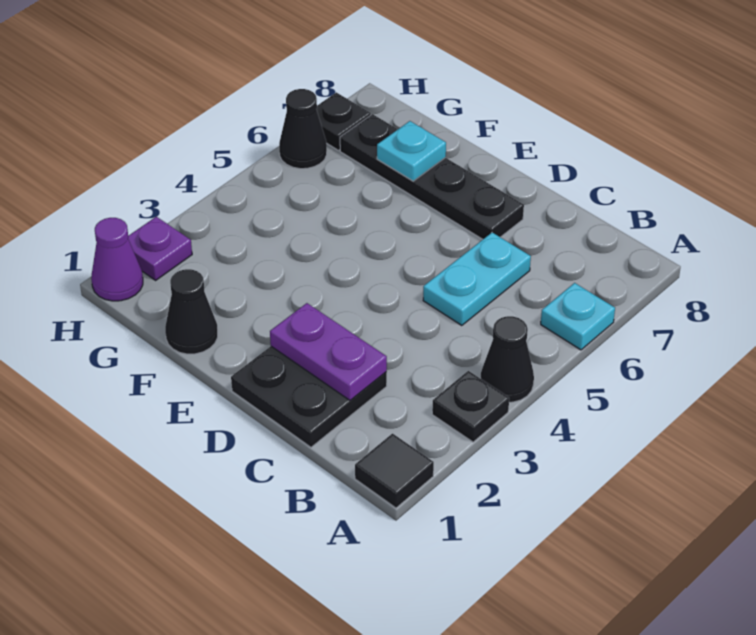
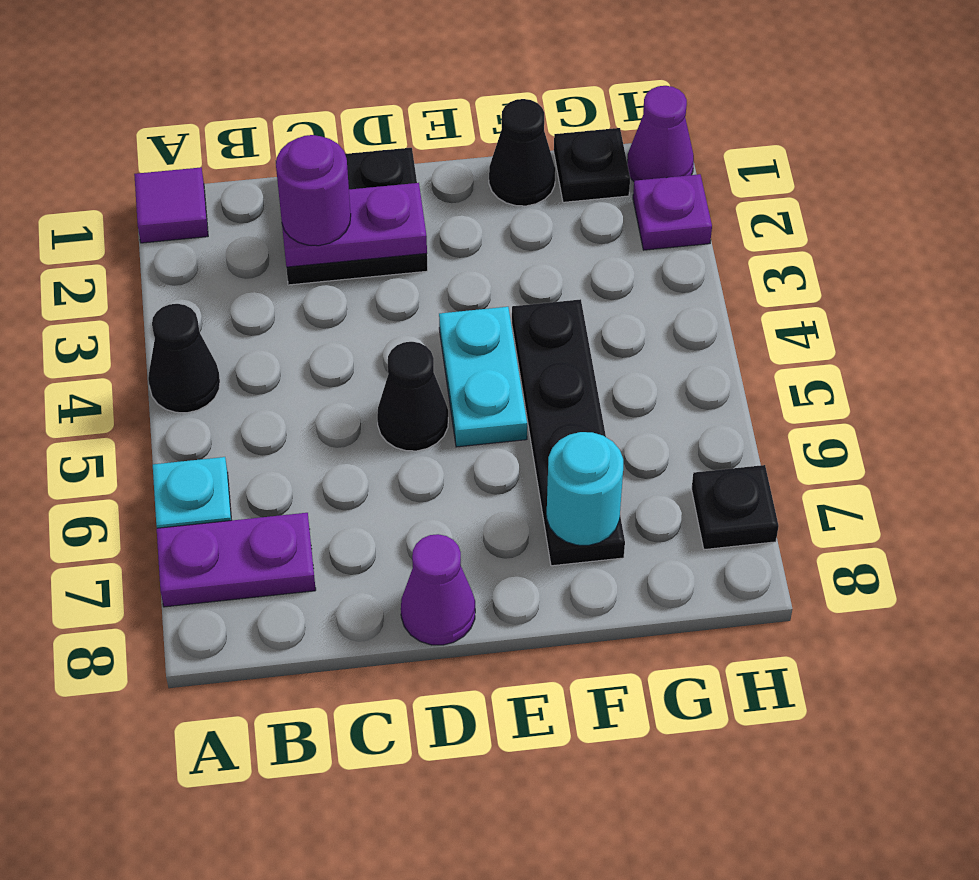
black tile A1 level 1 -> purple tile A1 level 1
black plate A3 level 1 -> black plate G1 level 1
none -> purple plate A7:B7 level 1
none -> purple round brick C2 level 3
cyan plate C5:C6 level 1 -> cyan plate E4:E5 level 1
black plate D7:G7 level 1 -> black plate F4:F7 level 1
none -> purple cone D8 level 1
cyan plate F7 level 2 -> cyan round brick F7 level 2
black cone H6 level 1 -> black cone D5 level 1

